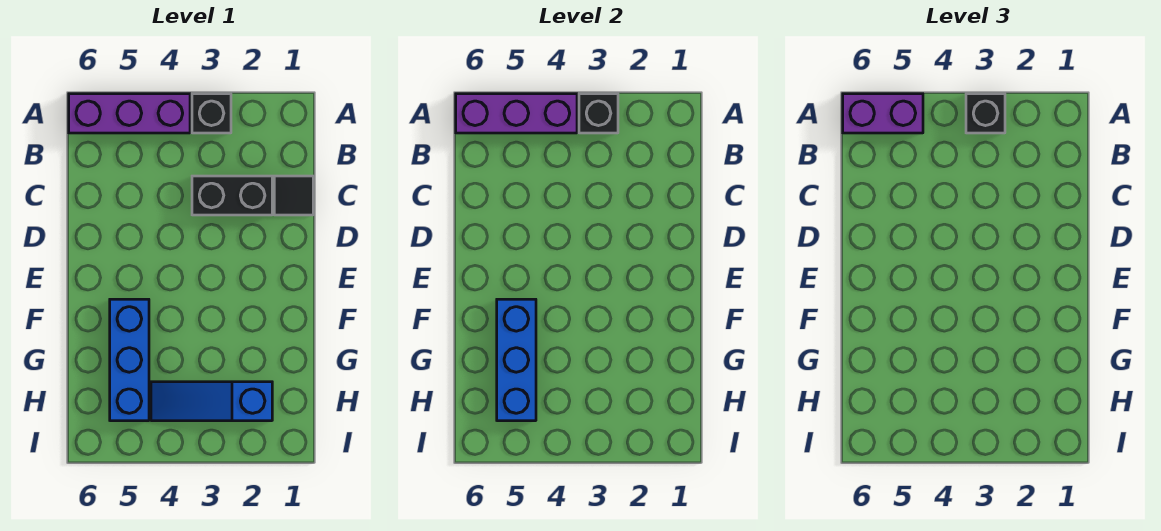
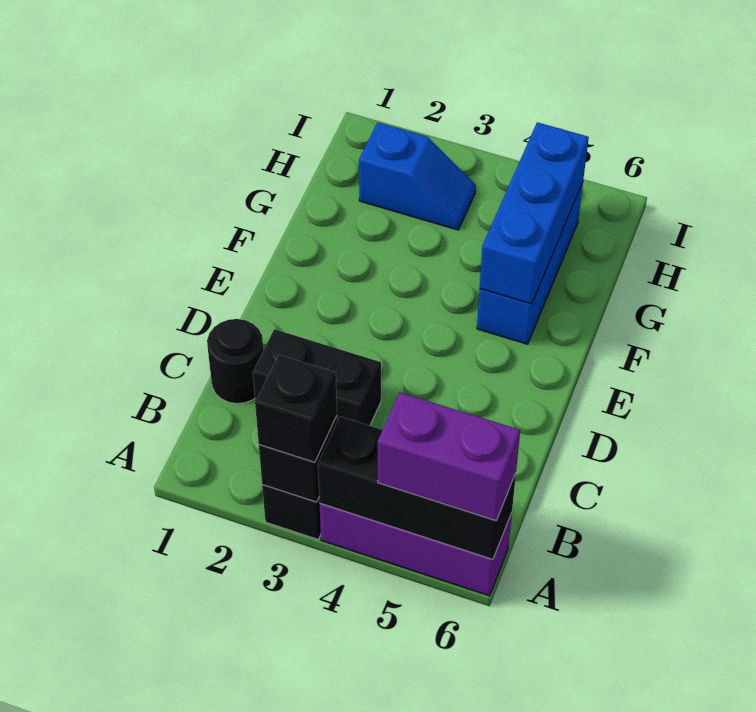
purple brick A4:A6 level 2 -> black brick A4:A6 level 2
black tile C1 level 1 -> black round brick C1 level 1
blue slope H2:H4 level 1 top 2 -> blue slope H2:H3 level 1 top 2

